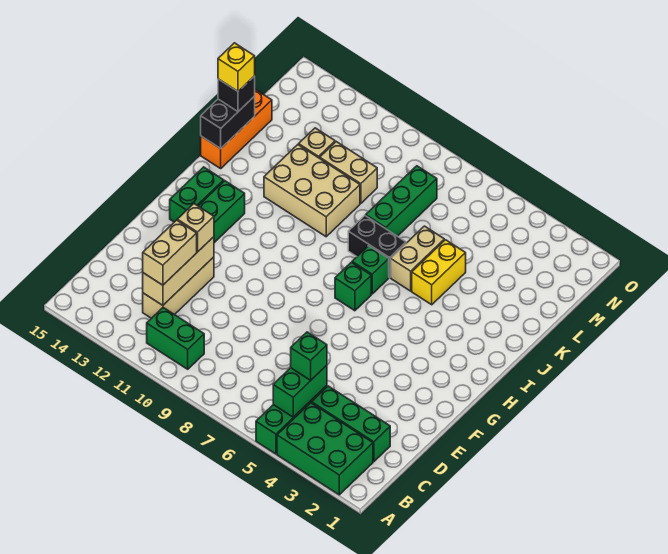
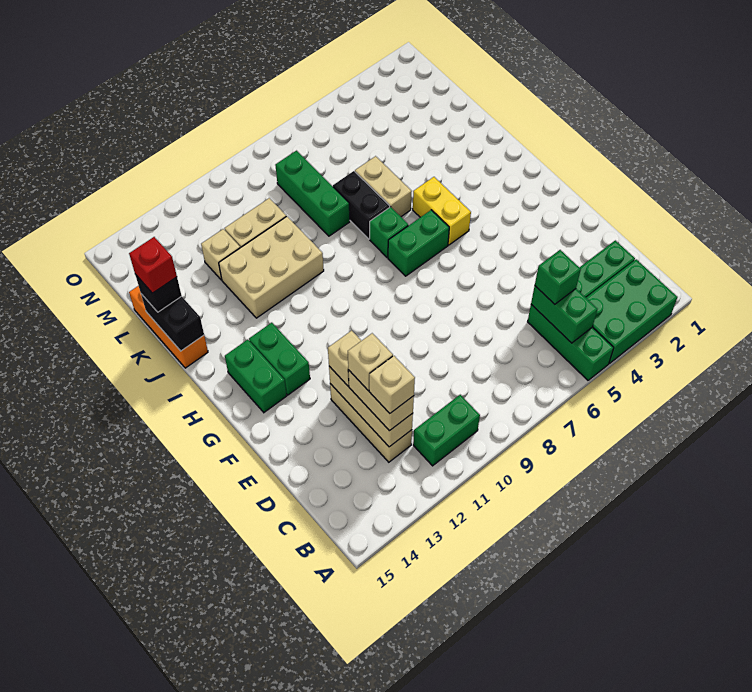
none -> tan brick C12 level 4
none -> tan brick D12 level 4
green brick H7 level 1 -> green brick H6:H7 level 1
yellow brick J5:K5 level 1 -> yellow brick H5:I5 level 1
black brick J7:J8 level 1 -> black brick J7:K7 level 1
yellow brick K15 level 4 -> red brick K15 level 4

